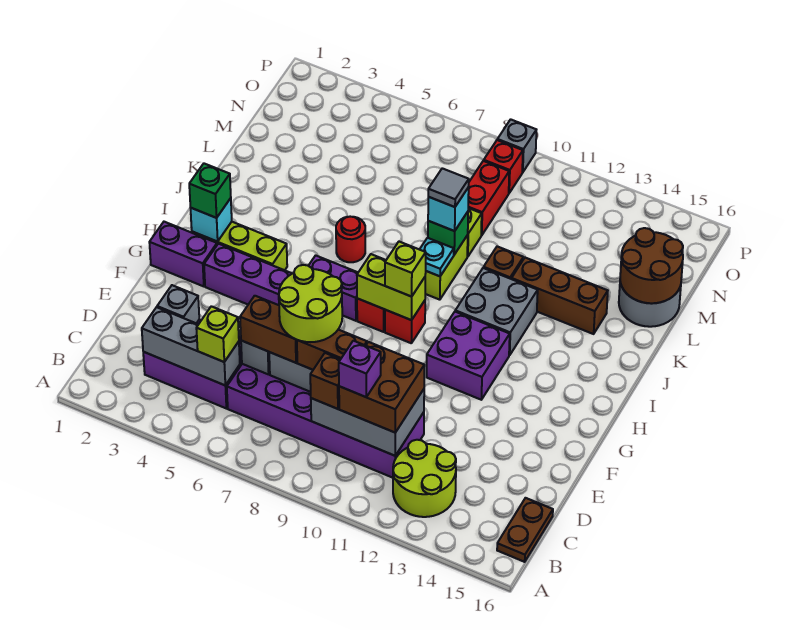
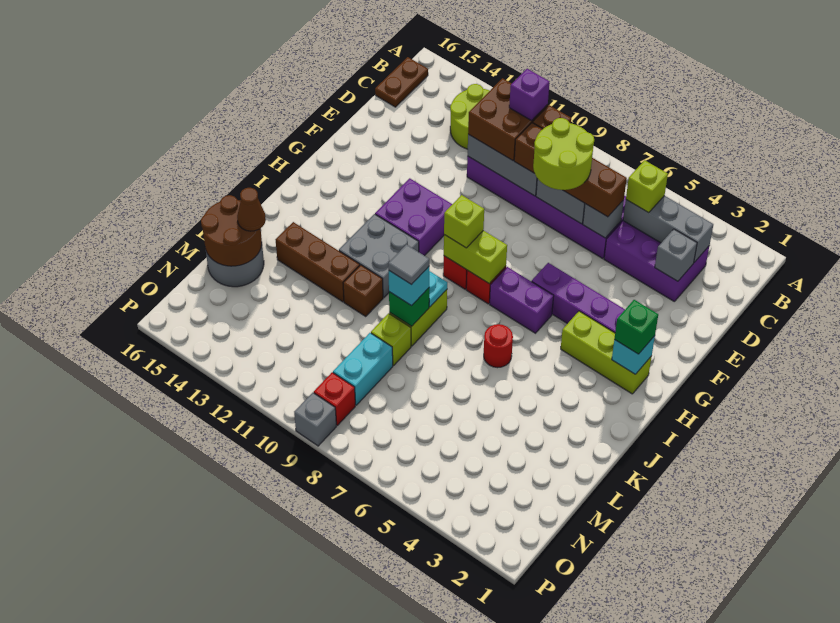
purple brick G1:G2 level 1 -> none
none -> brown cone L15 level 3
red brick M9:N9 level 1 -> cyan brick M9:N9 level 1

